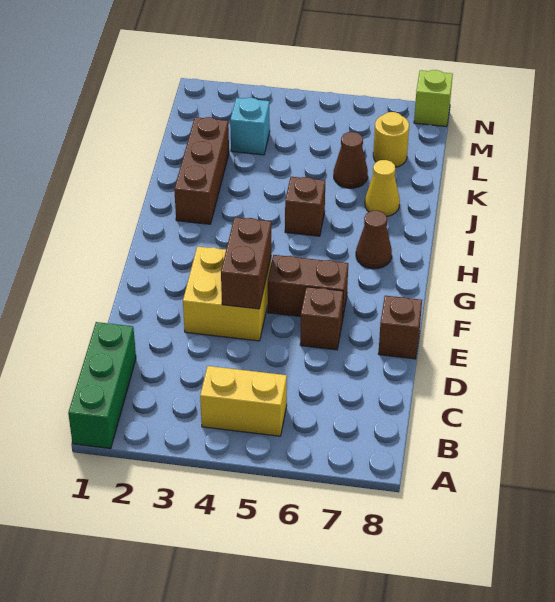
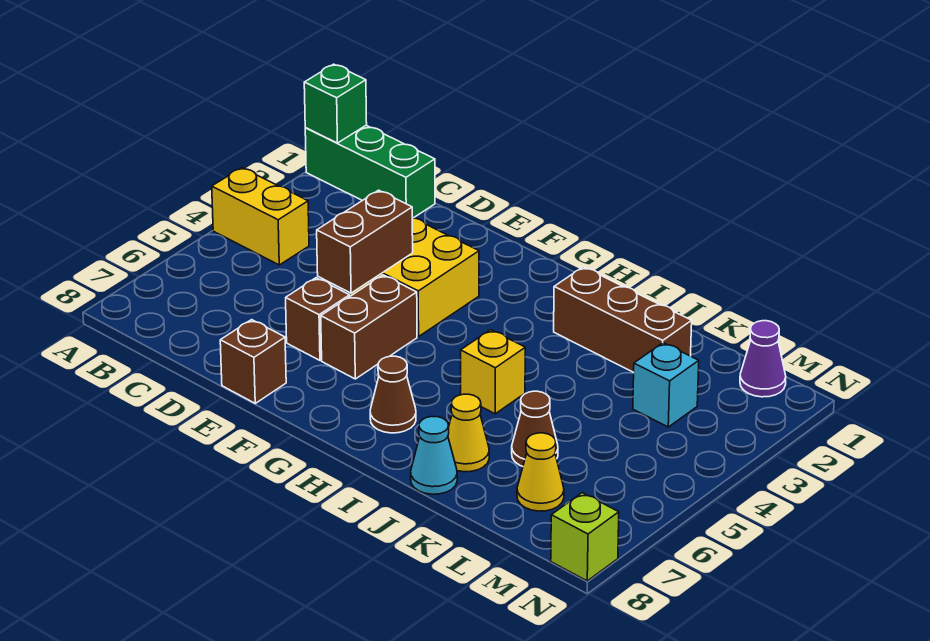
none -> green brick A1 level 2
yellow brick B4:B5 level 1 -> yellow brick A4:B4 level 1
brown brick E4:F4 level 2 -> brown brick E4:E5 level 2
brown brick I5 level 1 -> yellow brick I5 level 1
none -> cyan cone J8 level 1
yellow round brick L7 level 1 -> yellow cone L7 level 1
none -> purple cone M1 level 1

